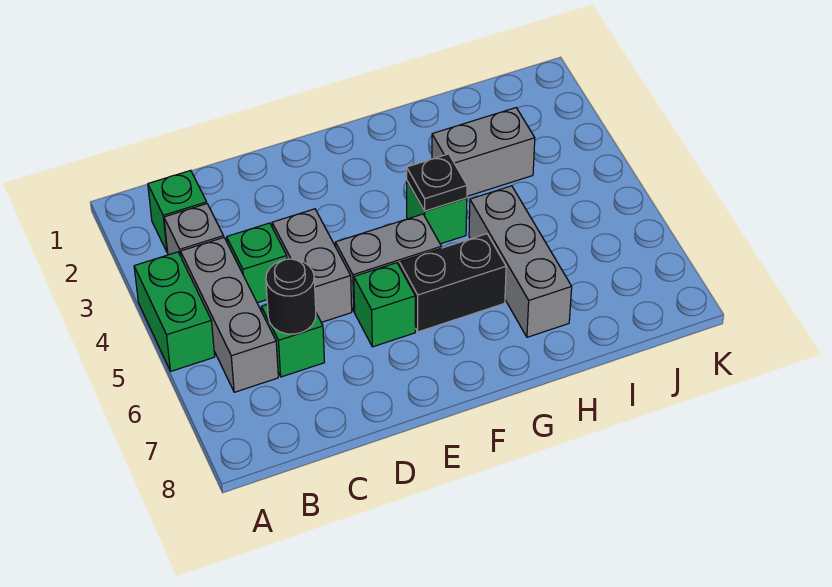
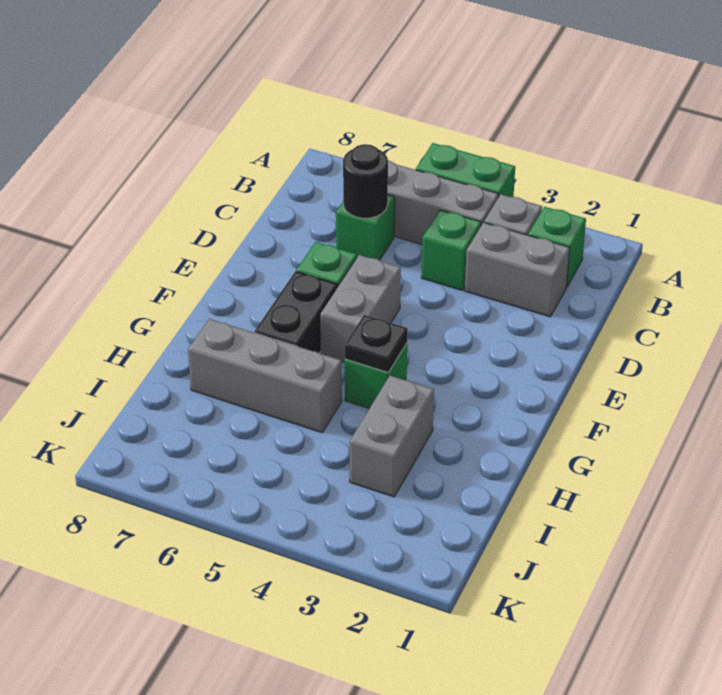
grey brick D4:D5 level 1 -> grey brick C2:C3 level 1

